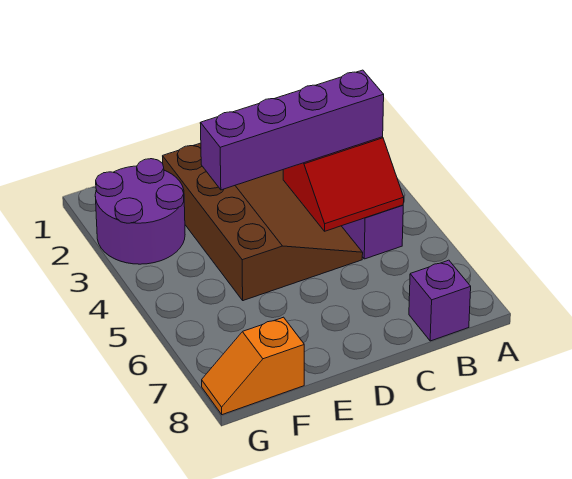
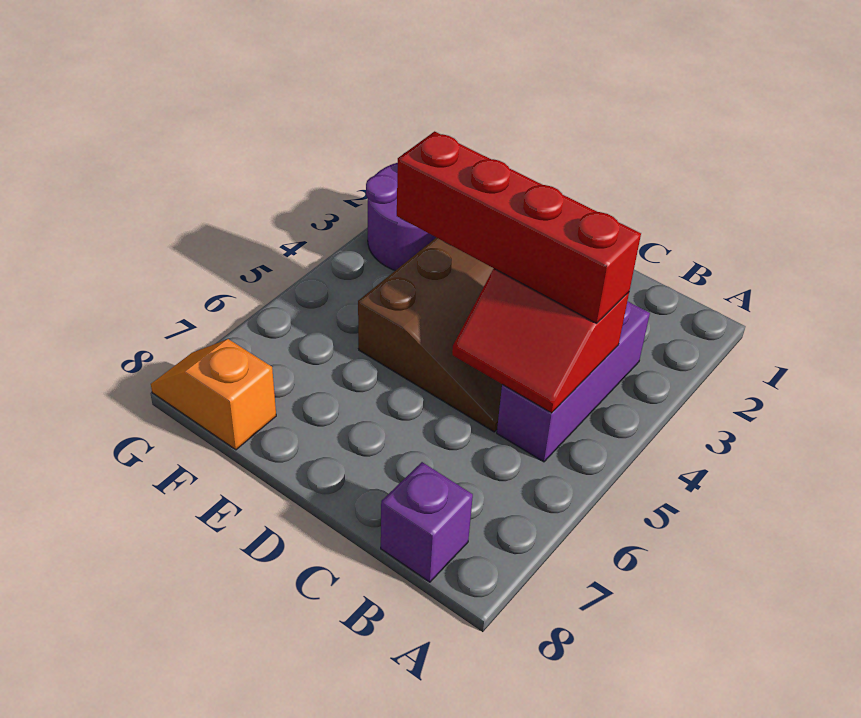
purple brick B4:E4 level 3 -> red brick B4:E4 level 3

